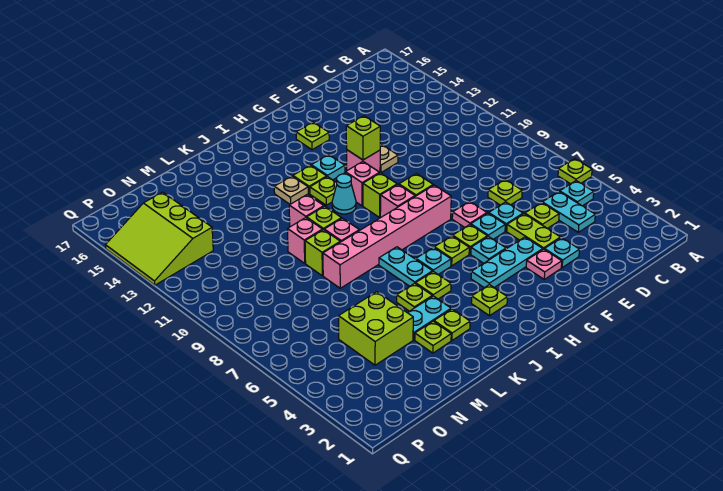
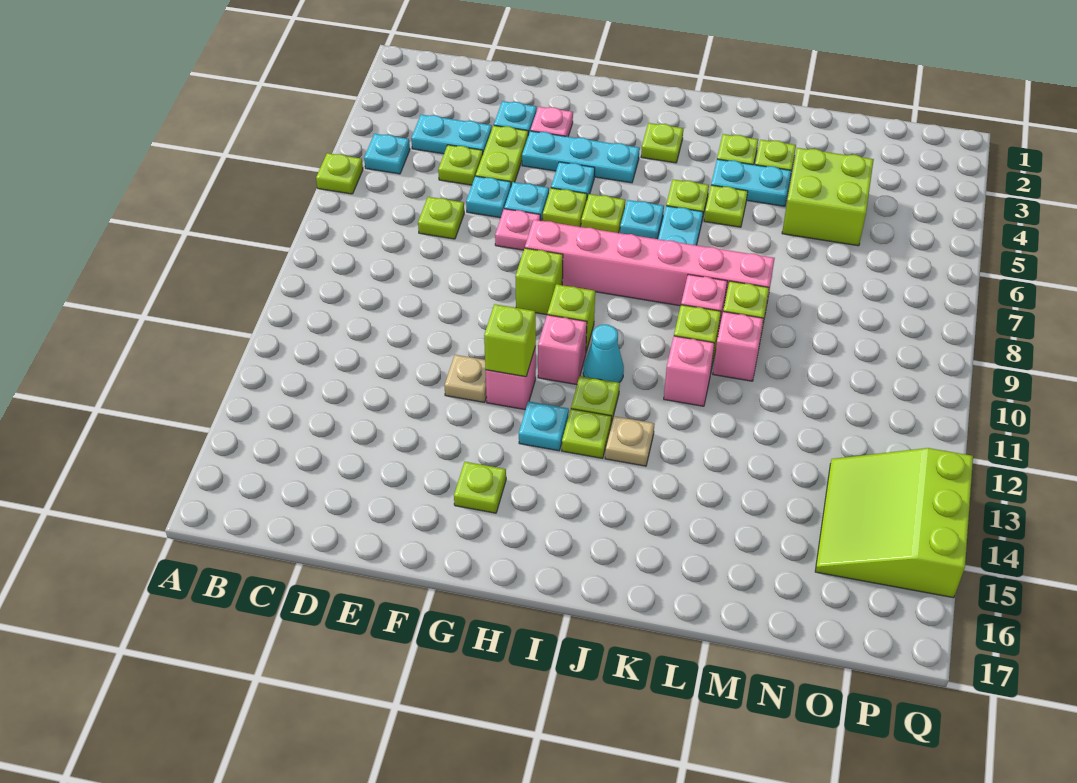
cyan plate C4:C5 level 1 -> cyan plate C4:D4 level 1
pink brick H9 level 1 -> none
lime slope O13:Q15 level 1 top O -> lime slope O13:Q15 level 1 top Q

